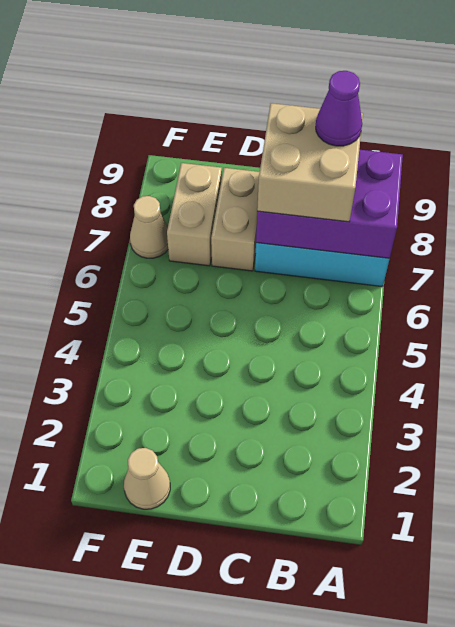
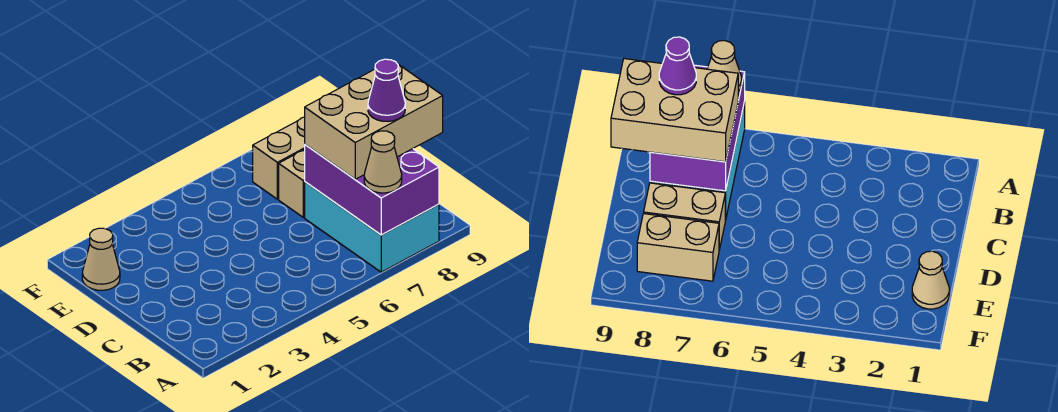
tan brick B7:C8 level 3 -> tan brick B7:C9 level 3
tan cone F7 level 1 -> tan cone A7 level 3

